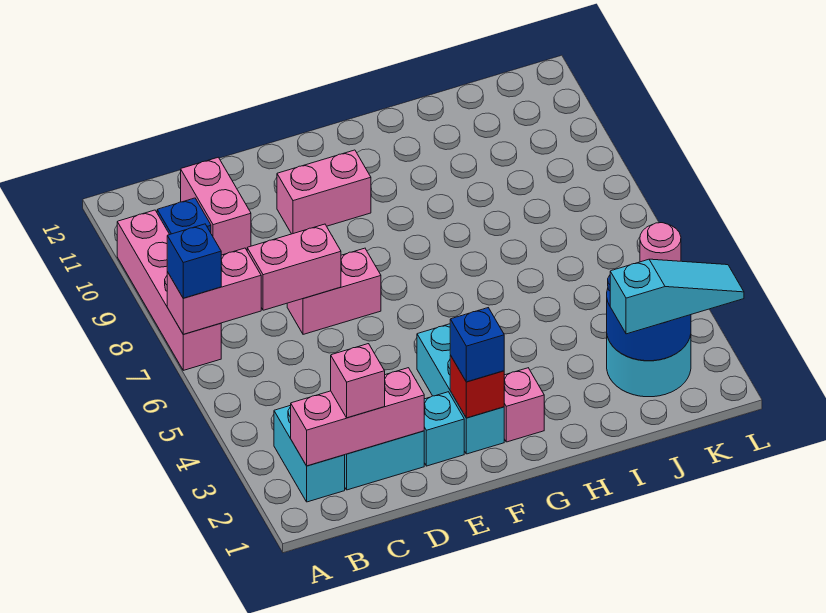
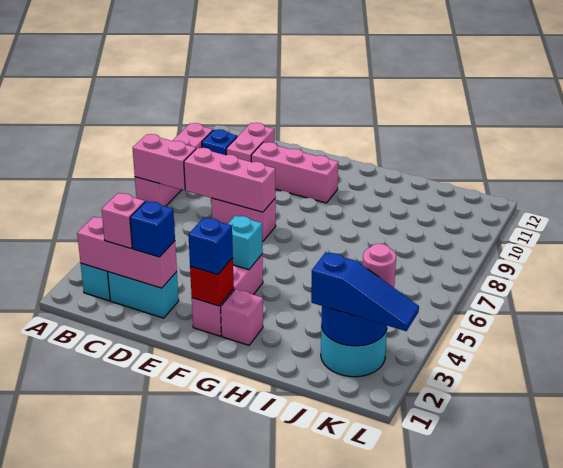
blue brick A7 level 3 -> blue brick D2 level 3
pink brick C7:D7 level 2 -> pink brick C7:E7 level 2
cyan brick E2 level 1 -> cyan brick F4 level 2
pink brick E10:F10 level 1 -> pink brick D10:F10 level 1
cyan brick F2:F4 level 1 -> pink brick F2:F4 level 1
cyan slope J2:L2 level 3 top J -> blue slope J2:L2 level 3 top J

